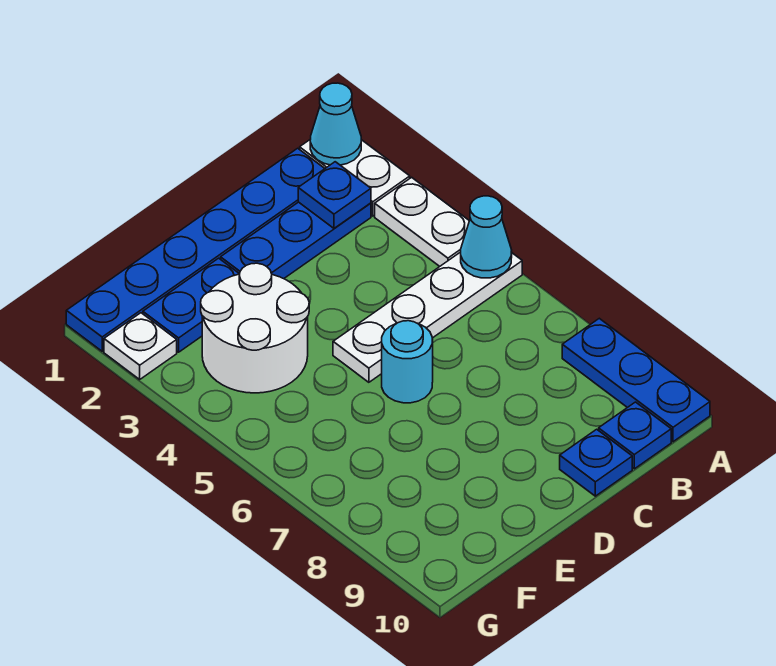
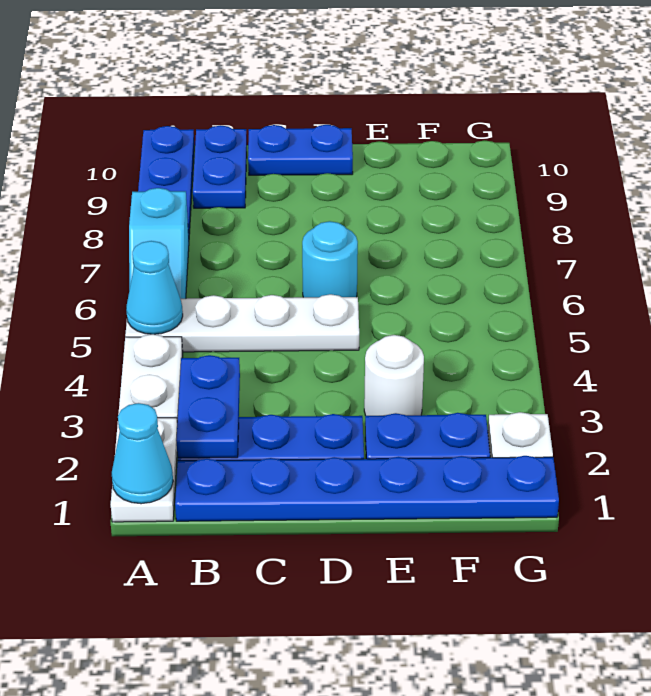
none -> cyan slope A6:A7 level 1 top 7
blue plate B2 level 2 -> blue plate B2:B3 level 2
blue plate B10 level 1 -> blue plate B9:B10 level 1
blue plate C10 level 1 -> blue plate C10:D10 level 1
white round brick E3:F4 level 1 -> white round brick E3 level 1

